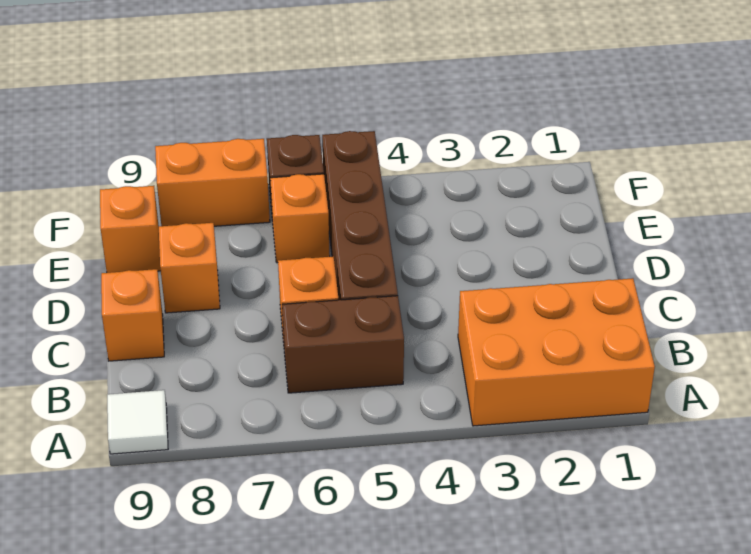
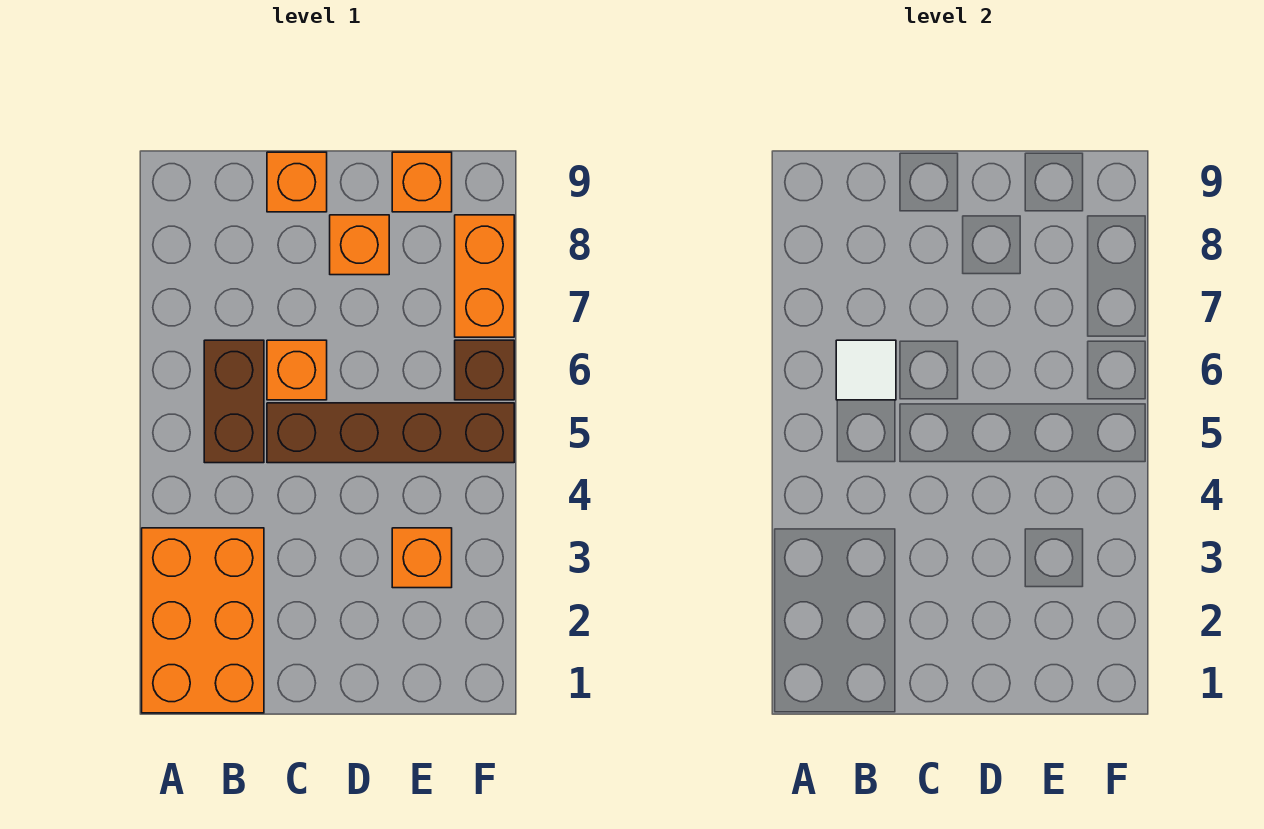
white tile A9 level 1 -> white tile B6 level 2
orange brick E6 level 1 -> orange brick E3 level 1

